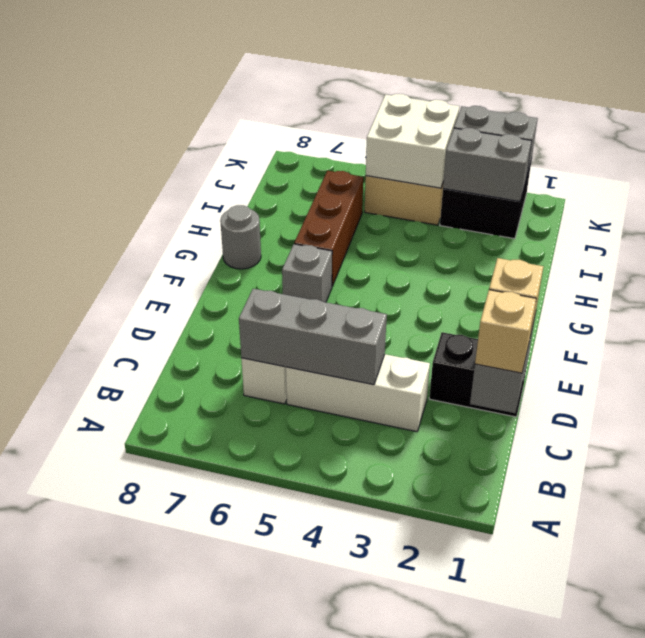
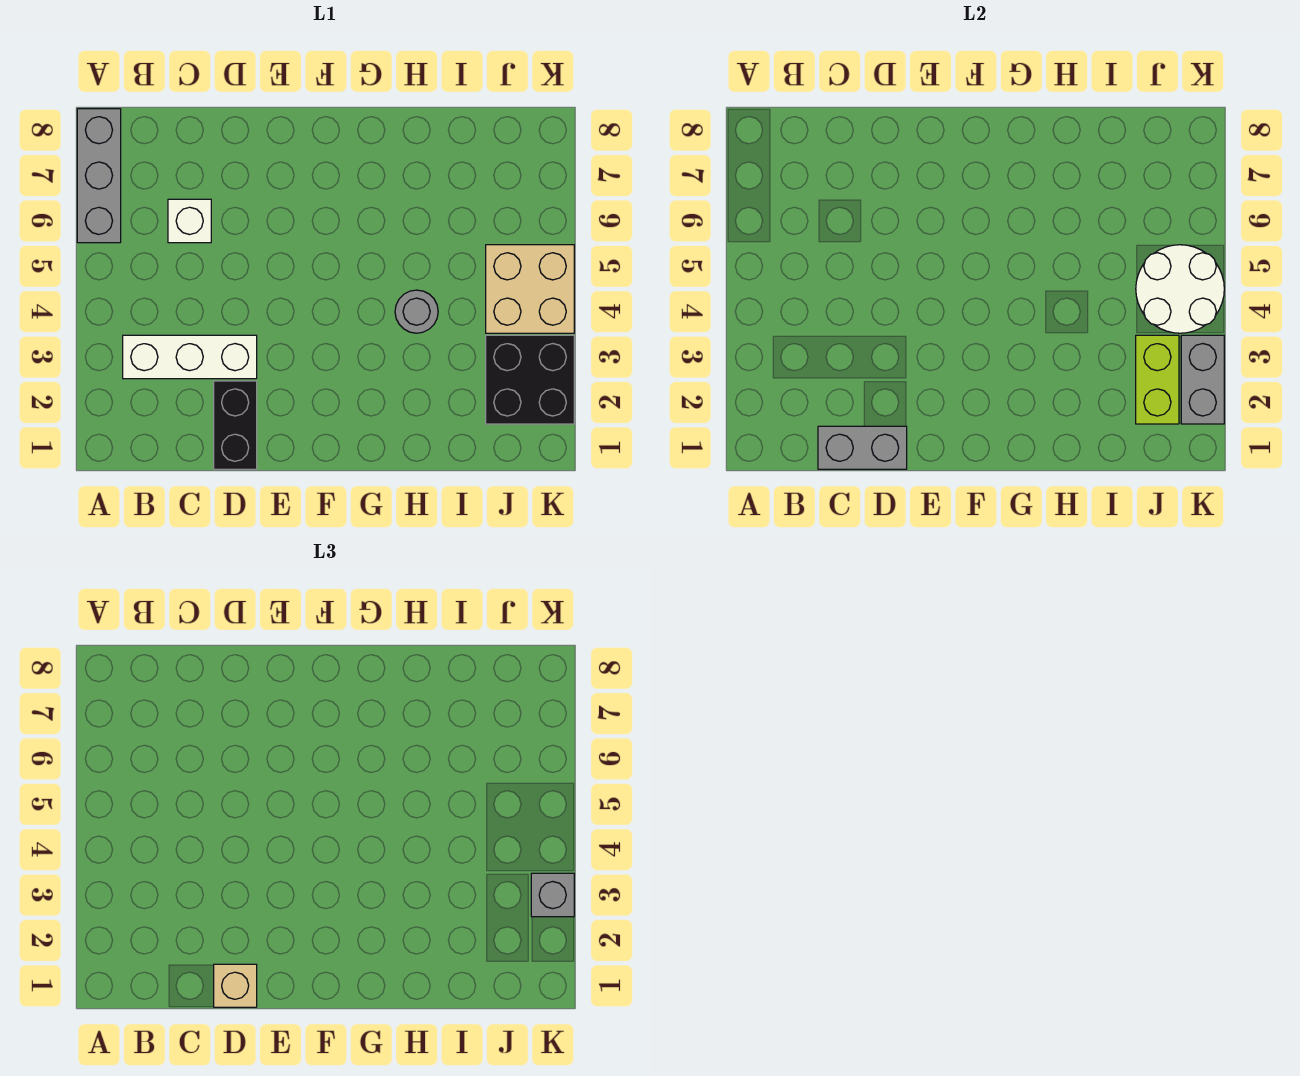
tan brick C1 level 3 -> none
white brick C3:C5 level 1 -> white brick B3:D3 level 1
grey brick C4:C6 level 2 -> grey brick A6:A8 level 1
grey brick F6 level 1 -> grey brick K3 level 3
brown brick G6:I6 level 1 -> none
grey round brick G8 level 1 -> grey round brick H4 level 1
grey brick J2:J3 level 2 -> lime brick J2:J3 level 2
white brick J4:K5 level 2 -> white round brick J4:K5 level 2

